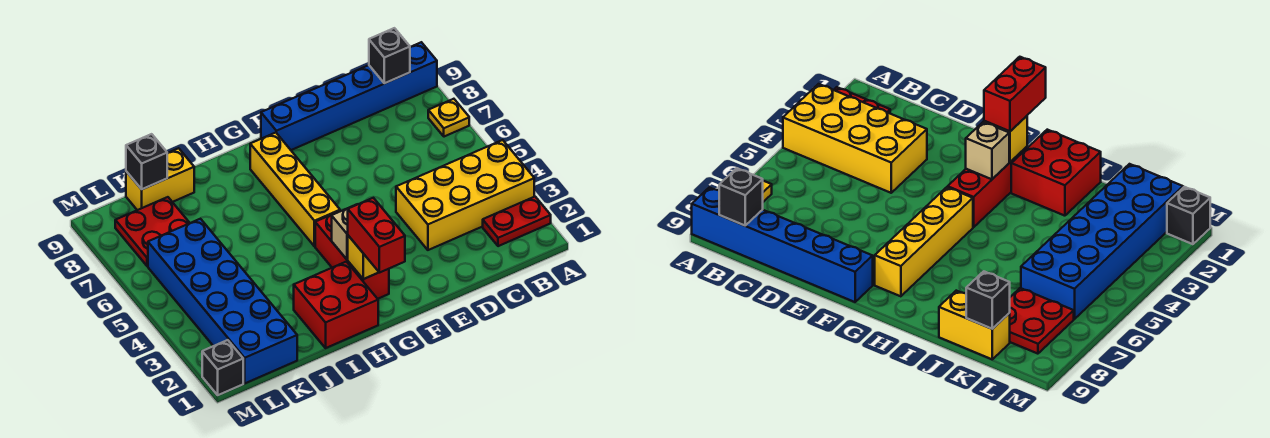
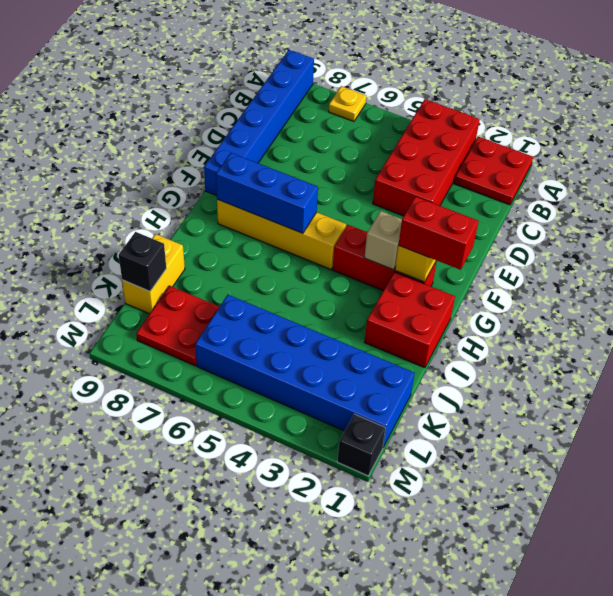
red plate A2:B2 level 1 -> red plate A1:B2 level 1
yellow brick A3:D4 level 1 -> red brick A3:D4 level 1
black brick B9 level 2 -> none
none -> blue brick G6:G8 level 2

